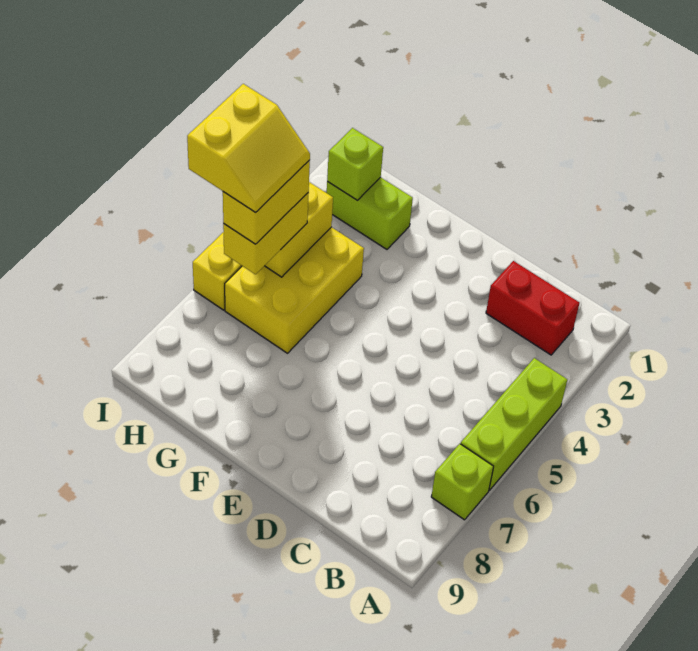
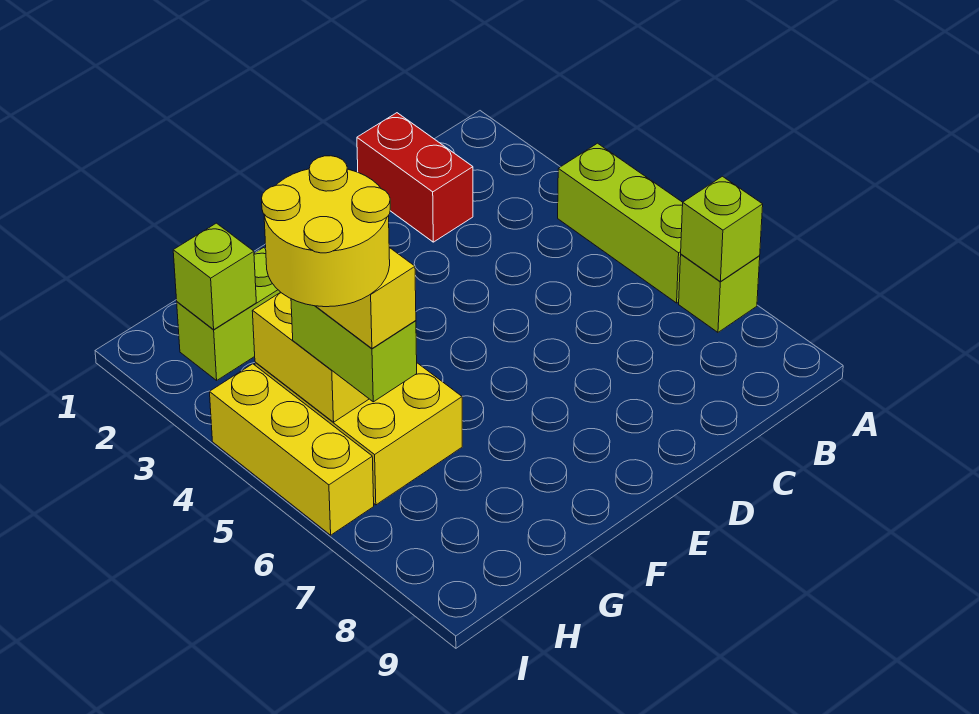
none -> lime brick A7 level 2
red brick B2:C2 level 1 -> red brick C1:C2 level 1
yellow brick H5:H6 level 3 -> lime brick H5:H6 level 3
yellow slope H5:I6 level 5 top I -> yellow round brick H5:I6 level 5

